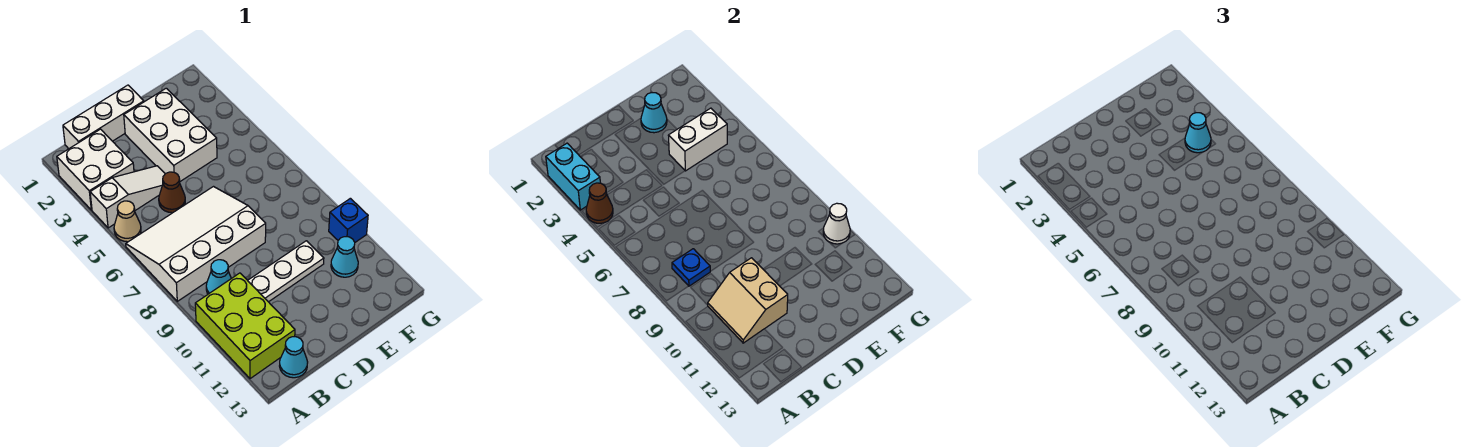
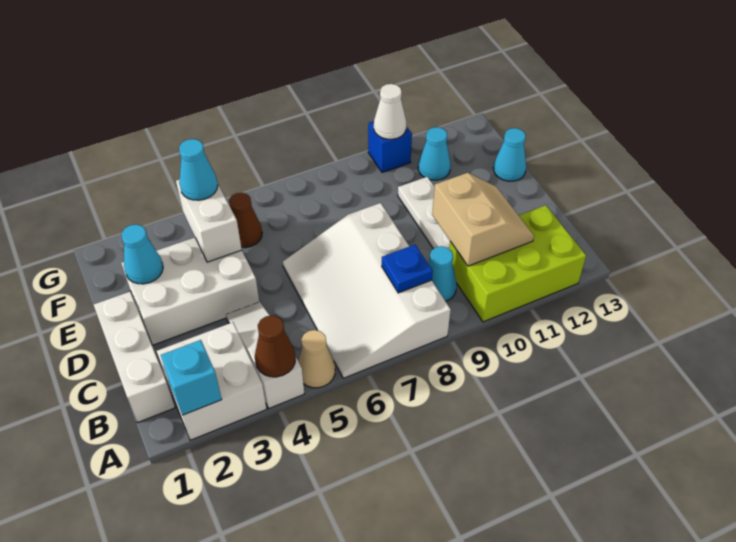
cyan brick A2:A3 level 2 -> cyan brick A2 level 2
tan slope B10:C11 level 2 top C -> tan slope B10:C11 level 2 top 10
cyan cone B13 level 1 -> cyan cone E13 level 1
brown cone C5 level 1 -> brown cone F5 level 1

